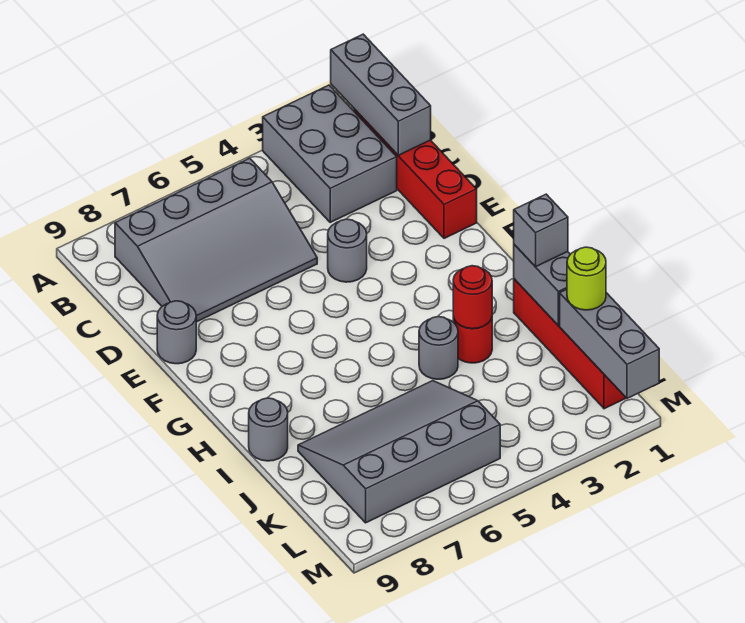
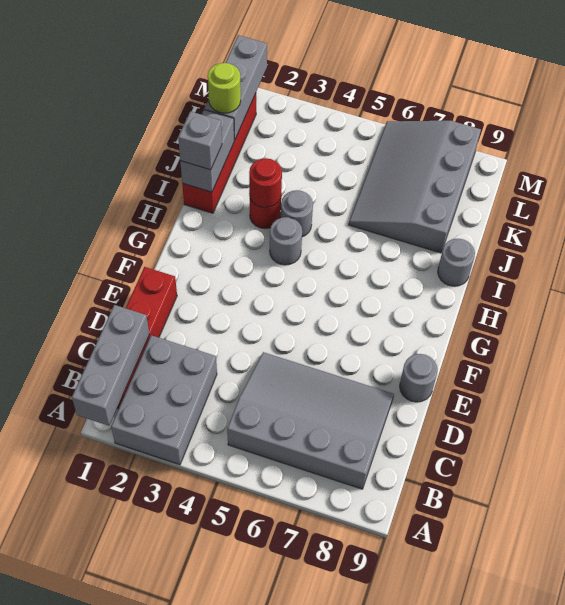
grey round brick E4 level 1 -> grey round brick H4 level 1
grey slope J5:L8 level 1 top L -> grey slope J6:M8 level 1 top 8

